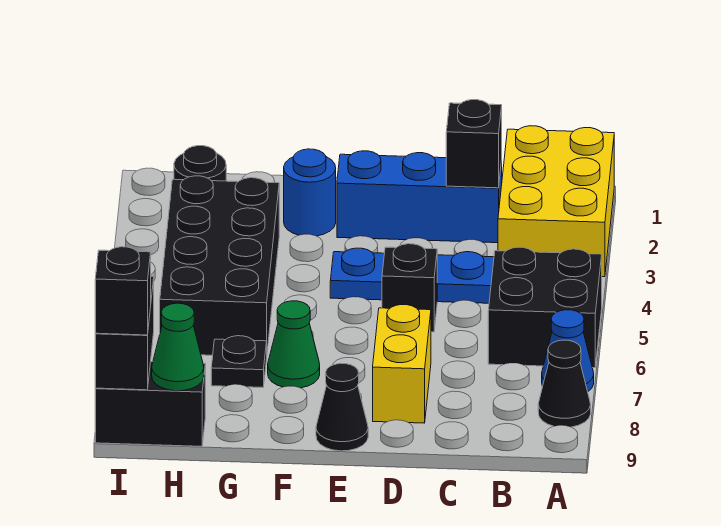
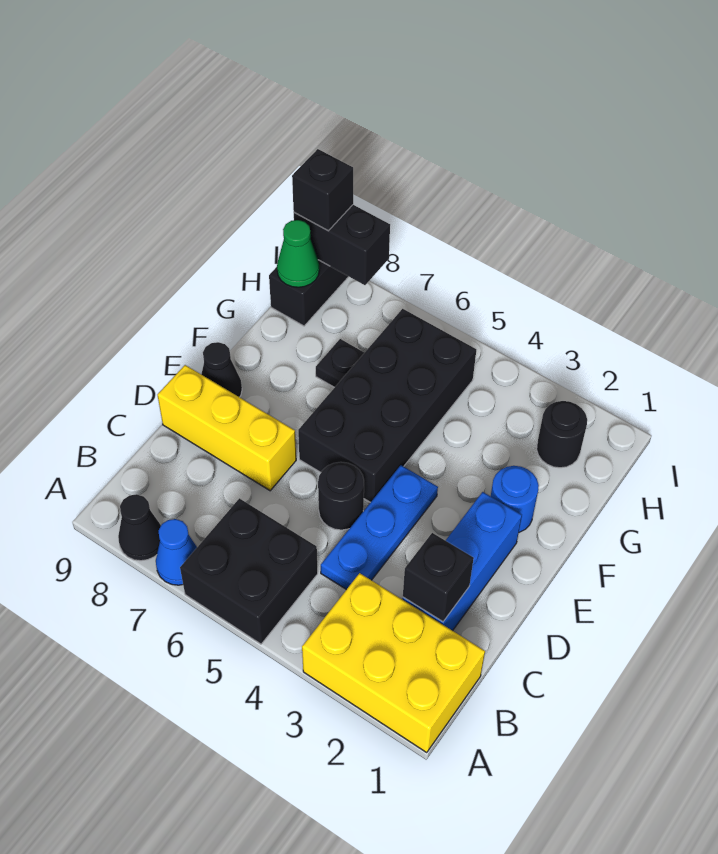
black brick D5 level 1 -> black round brick D5 level 1
yellow brick D7:D8 level 1 -> yellow brick D7:D9 level 1
green cone F7 level 1 -> none
black brick G3:H6 level 1 -> black brick E5:H6 level 1

